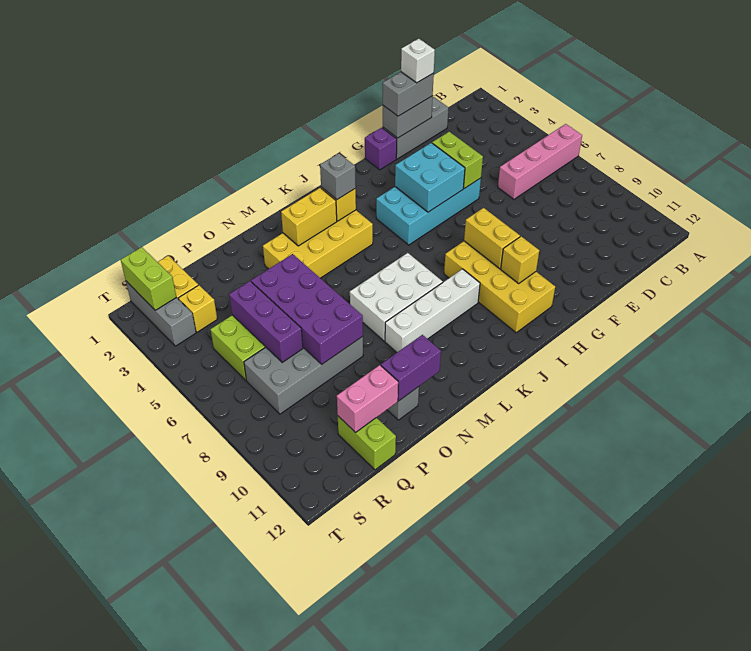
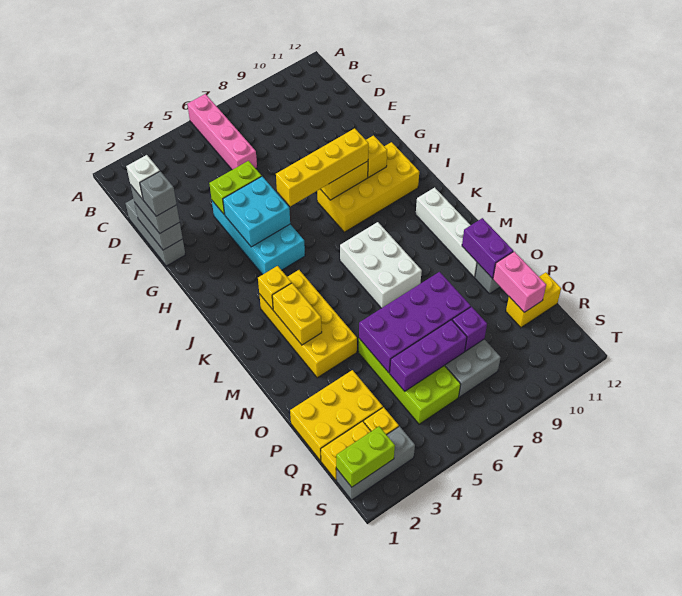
purple brick G1 level 1 -> purple brick Q8 level 2
none -> yellow brick H6:H9 level 3
white brick J9:M9 level 1 -> white brick K11:N11 level 1
grey brick K3 level 3 -> grey brick F1 level 4
none -> yellow brick P1:Q3 level 1
lime brick Q11:Q12 level 1 -> yellow brick Q11:Q12 level 1

